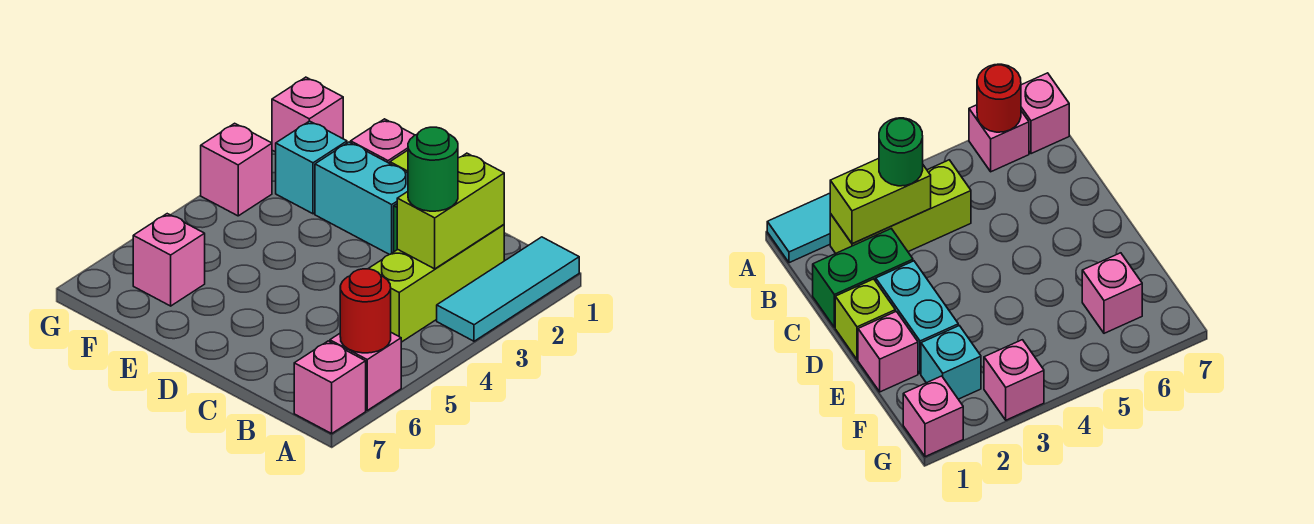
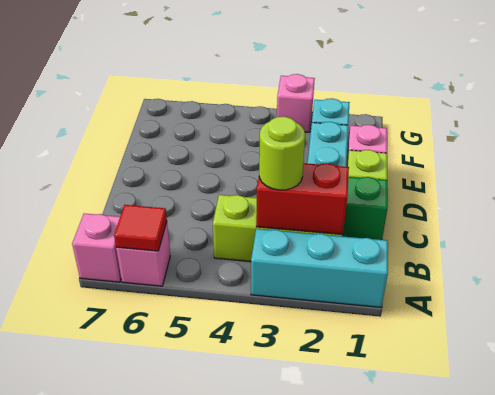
cyan tile A1:A3 level 1 -> cyan brick A1:A3 level 1
red round brick A6 level 2 -> red tile A6 level 2
lime brick B2:B3 level 2 -> red brick B2:B3 level 2
green round brick B3 level 3 -> lime round brick B3 level 3
pink brick F6 level 1 -> none
pink brick G1 level 1 -> none

